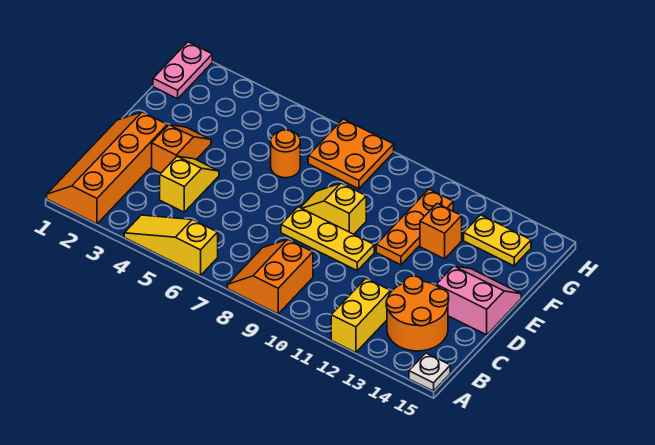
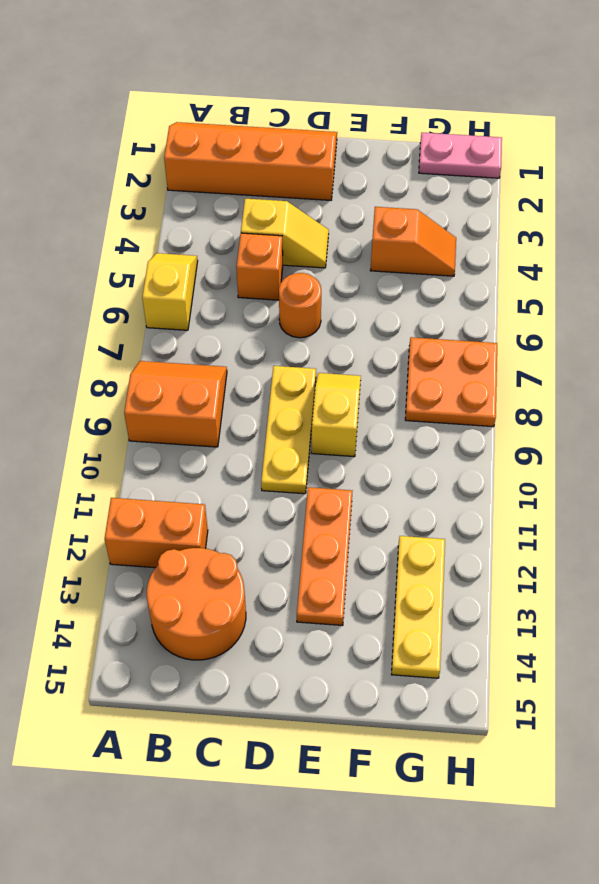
yellow slope A4:A6 level 1 top 6 -> yellow slope A5:A6 level 1 top 6
yellow brick A12:B12 level 1 -> orange brick A12:B12 level 1
white plate A15 level 1 -> none
orange slope D3:E3 level 1 top D -> orange slope F4:G4 level 1 top F
pink slope D14:E15 level 1 top D -> none
orange plate E11:G11 level 1 -> orange plate E11:E13 level 1
orange round brick F6 level 1 -> orange round brick D6 level 1
orange brick F12 level 1 -> orange brick C5 level 1
yellow plate G13:G14 level 1 -> yellow plate G12:G14 level 1

